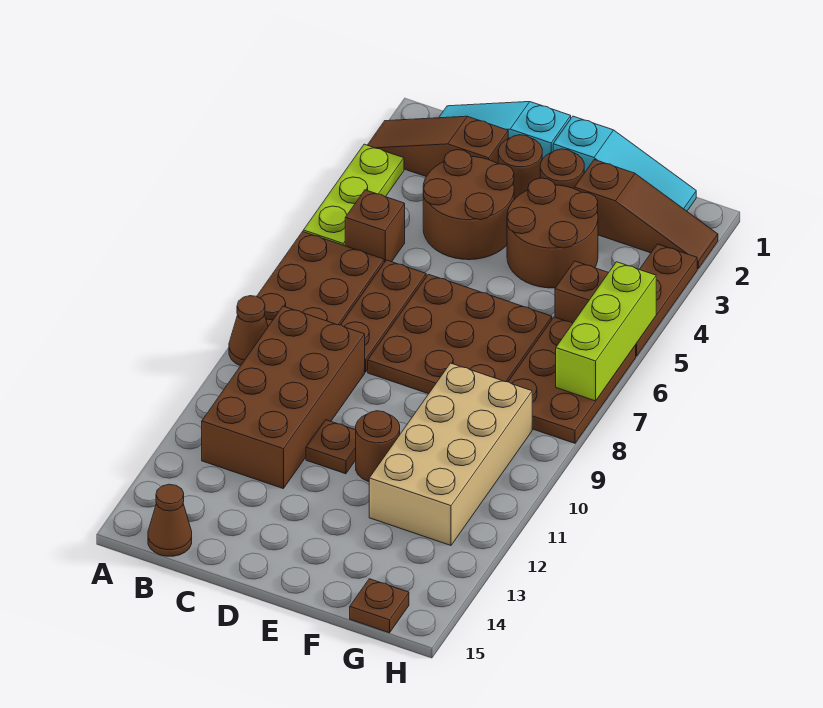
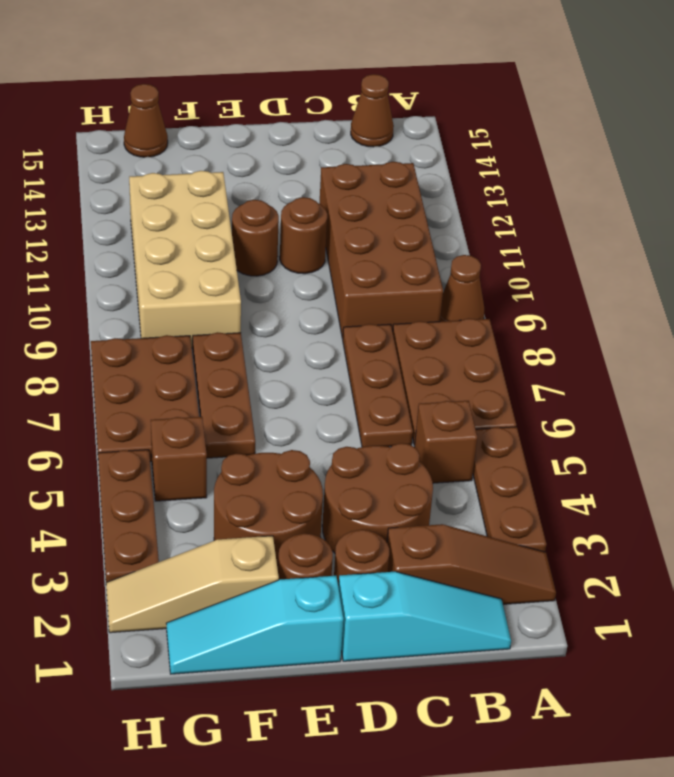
lime plate A3:A5 level 1 -> brown plate A3:A5 level 1
brown plate D6:F8 level 1 -> brown plate F6:F8 level 1
brown plate D11 level 1 -> brown round brick D11 level 1
brown slope F2:H2 level 1 top F -> tan slope F2:H2 level 1 top F
brown plate G15 level 1 -> brown cone G15 level 1
lime brick H5:H7 level 2 -> none

